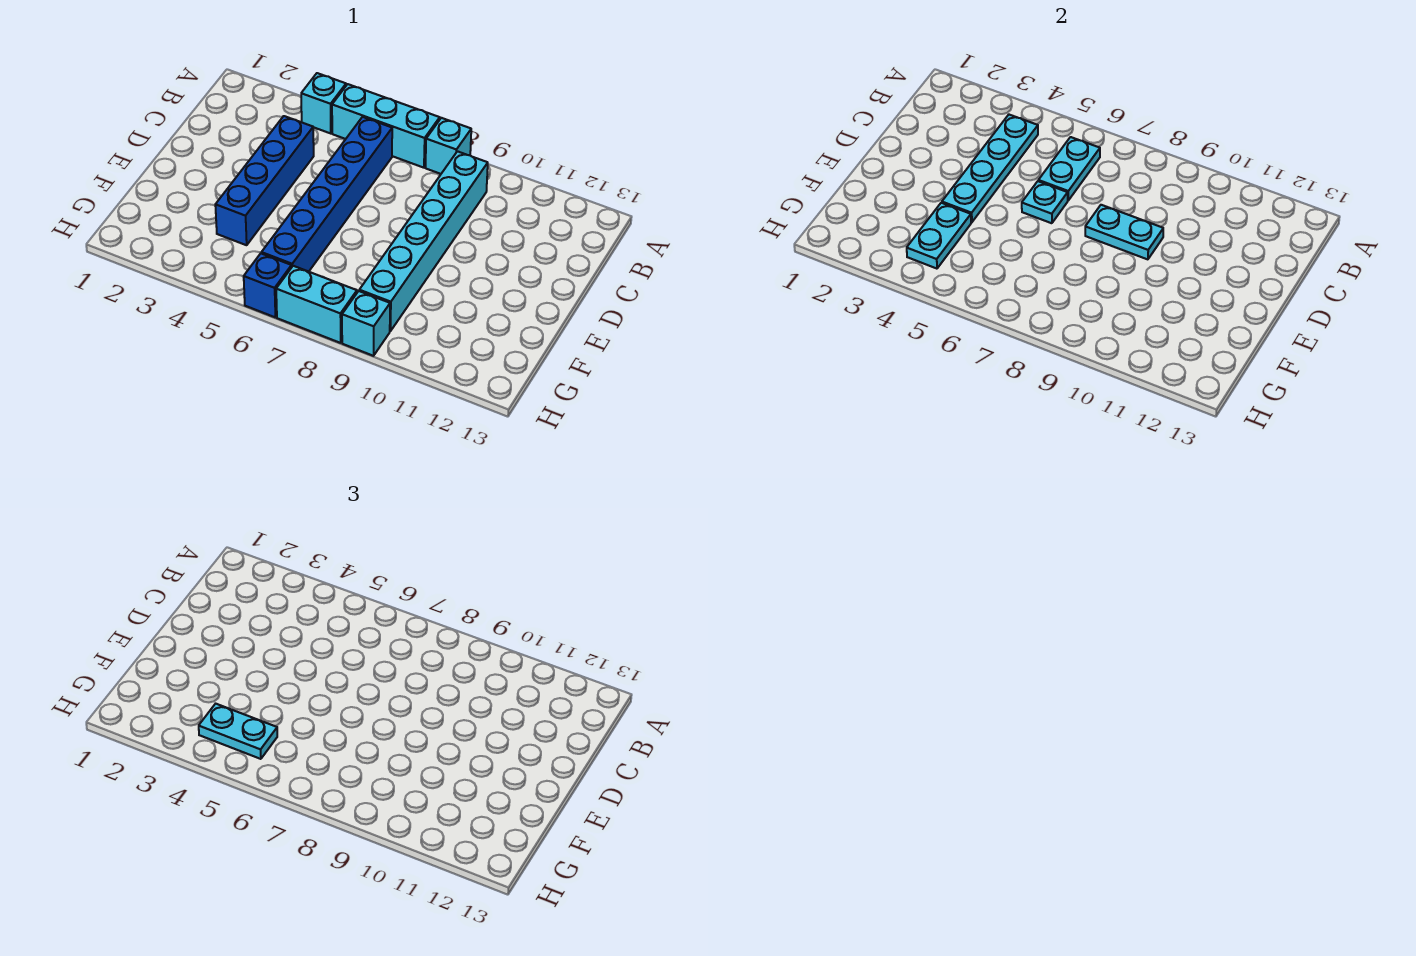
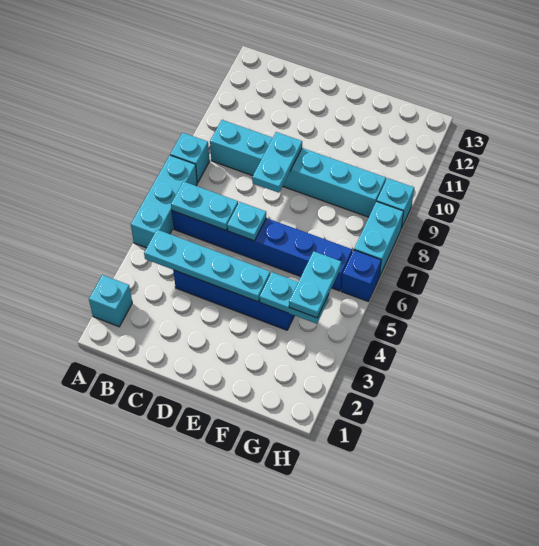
cyan brick A4 level 1 -> cyan brick A2 level 1

